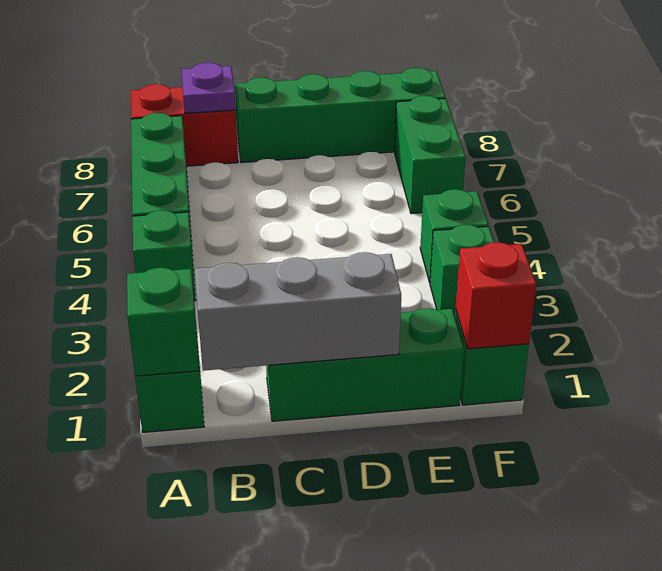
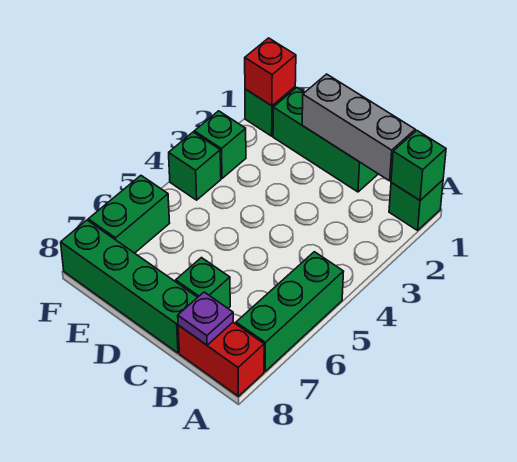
green brick A4 level 1 -> green brick C7 level 1

